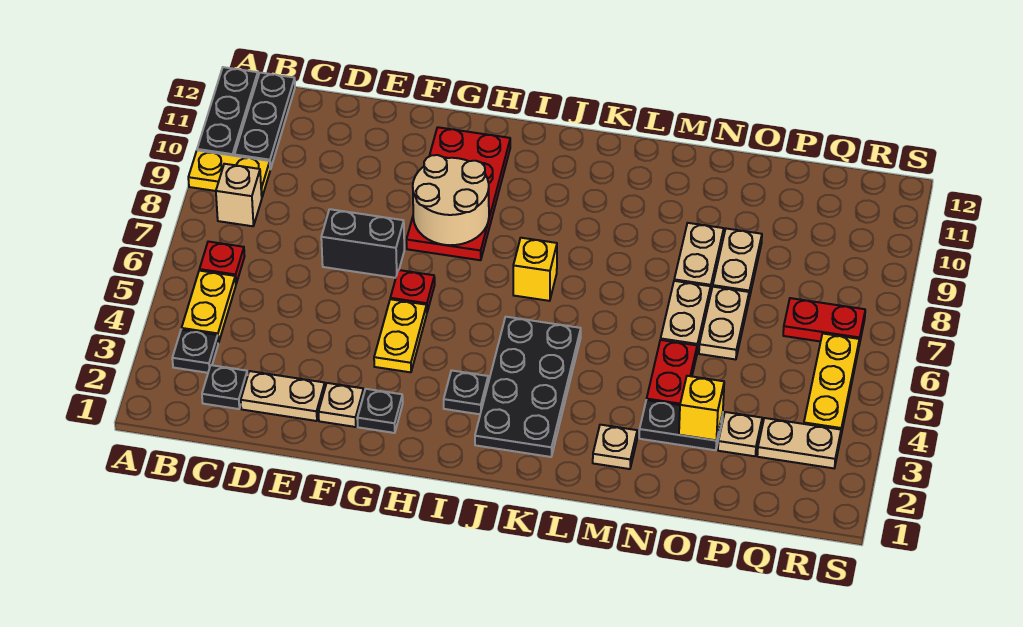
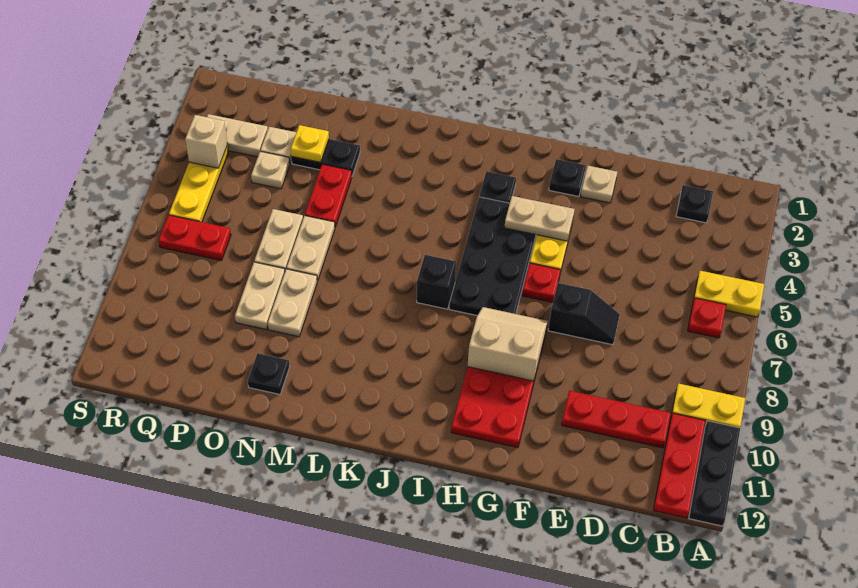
black plate B3 level 1 -> black plate N11 level 1
yellow plate B4:B5 level 1 -> yellow plate A5:B5 level 1
tan brick B8 level 1 -> tan brick R4 level 2
black plate B10:B12 level 1 -> red plate B10:B12 level 1
none -> red plate C10:E10 level 1
tan plate D2:E2 level 1 -> tan plate G4:H4 level 2
black brick E7:F7 level 1 -> black slope E7:F7 level 1 top F
tan round brick G8:H9 level 2 -> tan slope G8:H9 level 2 top 9
black plate J2:K5 level 1 -> black plate H4:I7 level 1
yellow brick J7 level 1 -> black brick J7 level 1
tan plate M2 level 1 -> tan plate P4 level 1
yellow brick O3 level 2 -> yellow plate O3 level 2

